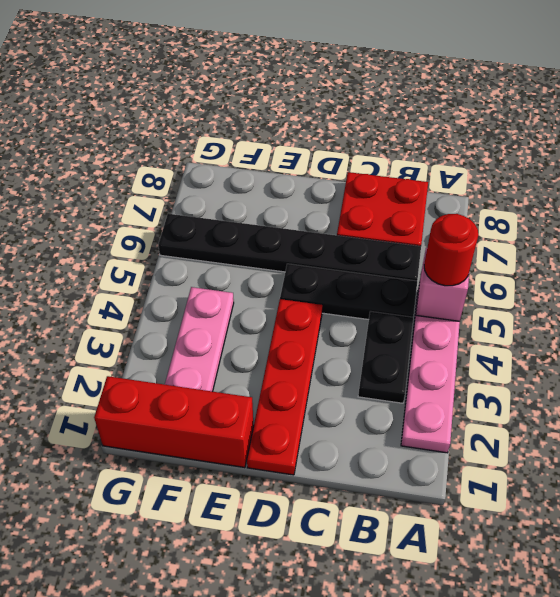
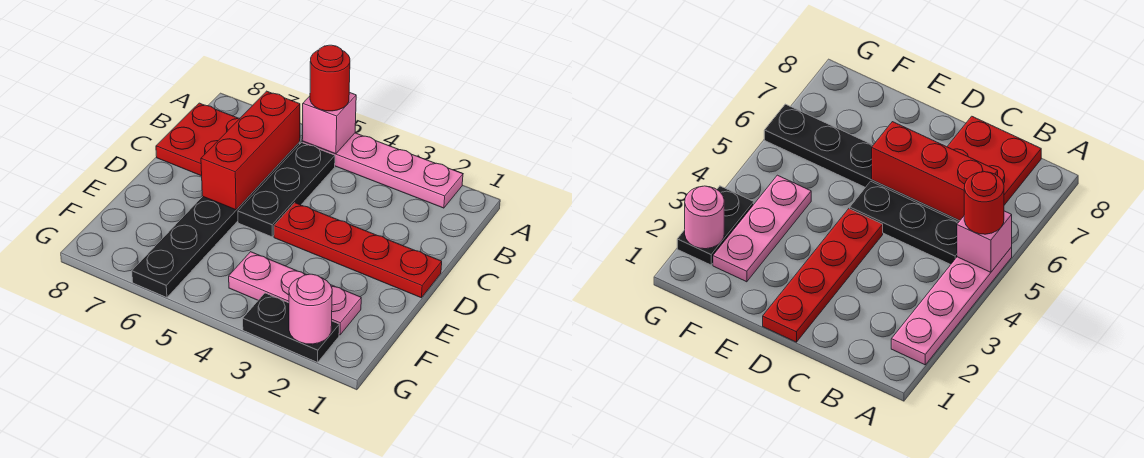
black plate B3:B4 level 1 -> black plate G2:G3 level 1
red brick E1:G1 level 1 -> red brick B6:D6 level 2
none -> pink round brick G2 level 2

